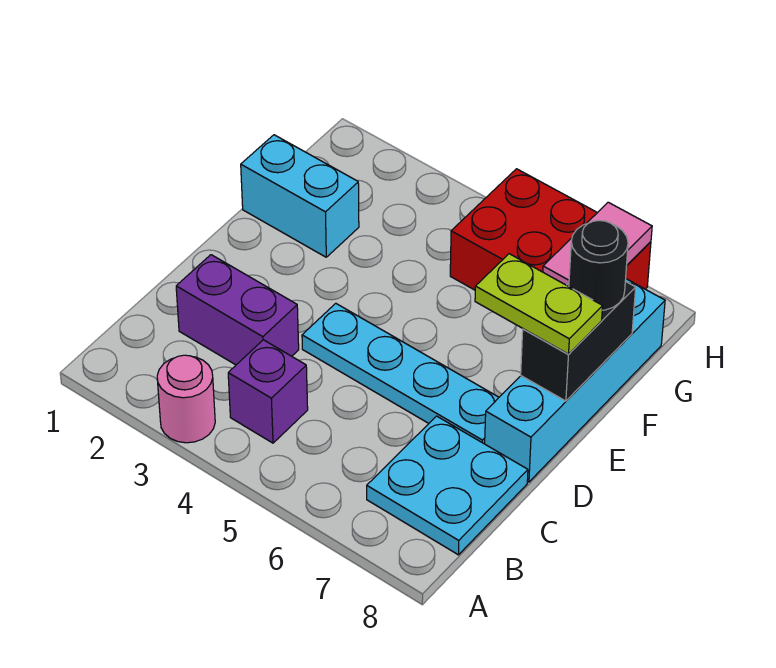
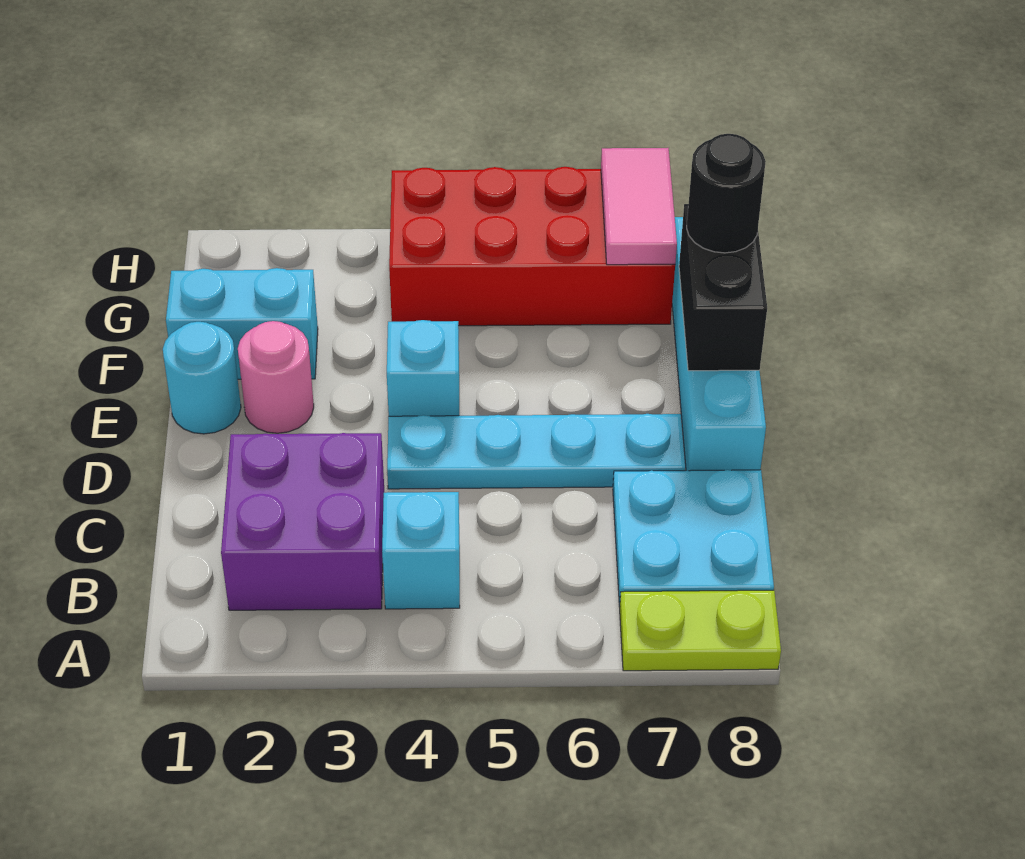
pink round brick A3 level 1 -> pink round brick E2 level 1
purple brick B4 level 1 -> cyan brick B4 level 1
purple brick C2:C3 level 1 -> purple brick B2:C3 level 1
none -> cyan round brick E1 level 1
none -> cyan brick E4 level 1
lime plate E7:E8 level 3 -> lime plate A7:A8 level 1
red brick G5:H7 level 1 -> red brick G4:H7 level 1

